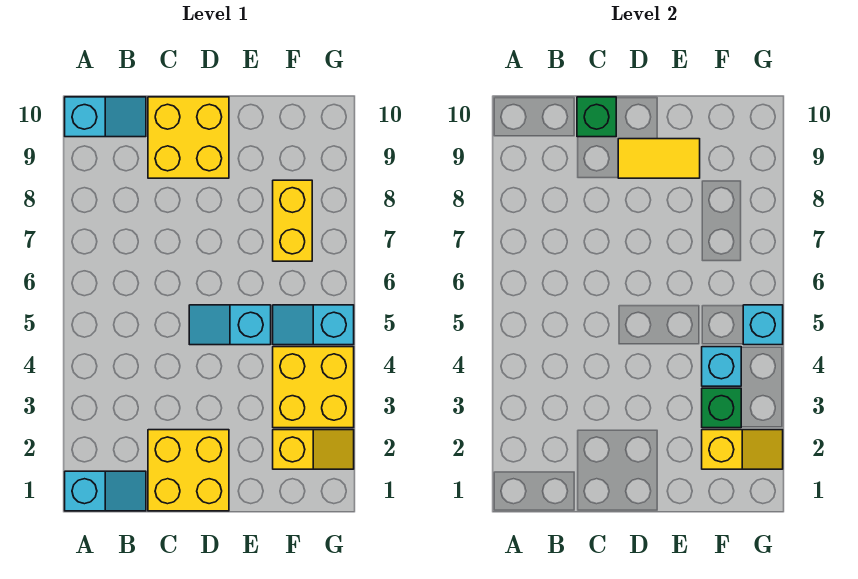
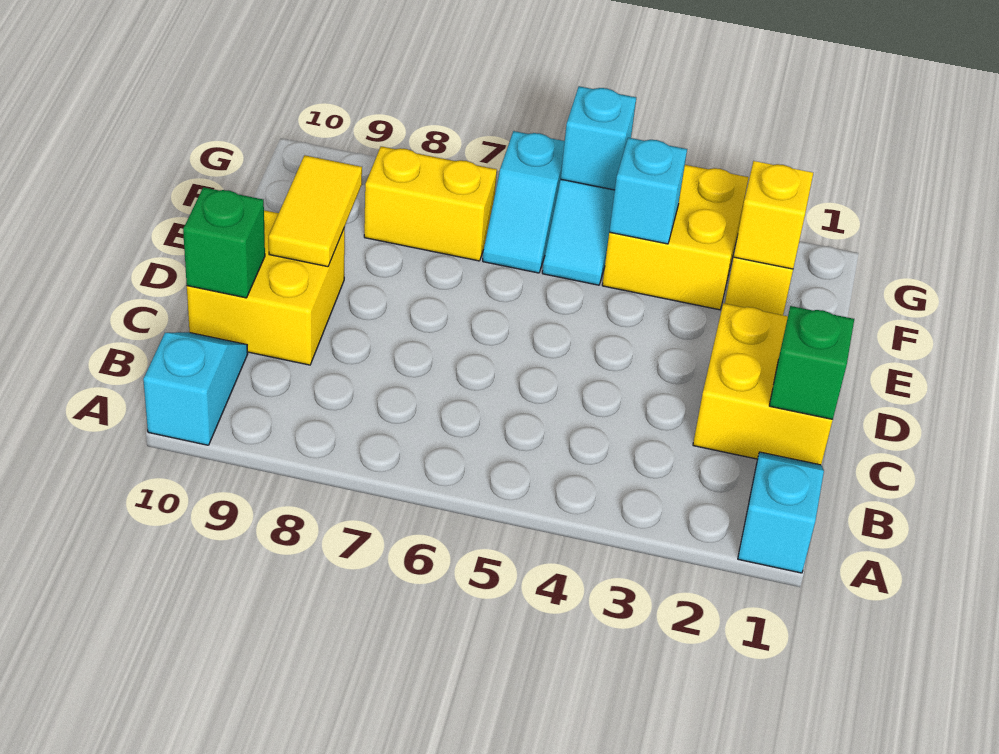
cyan slope D5:E5 level 1 top E -> cyan slope F6:G6 level 1 top G
green brick F3 level 2 -> green brick C1 level 2

